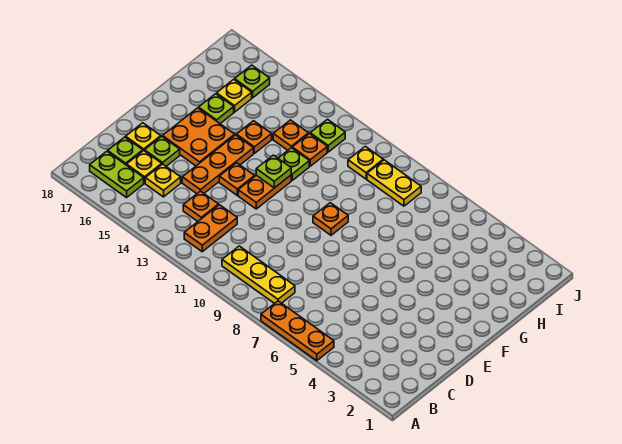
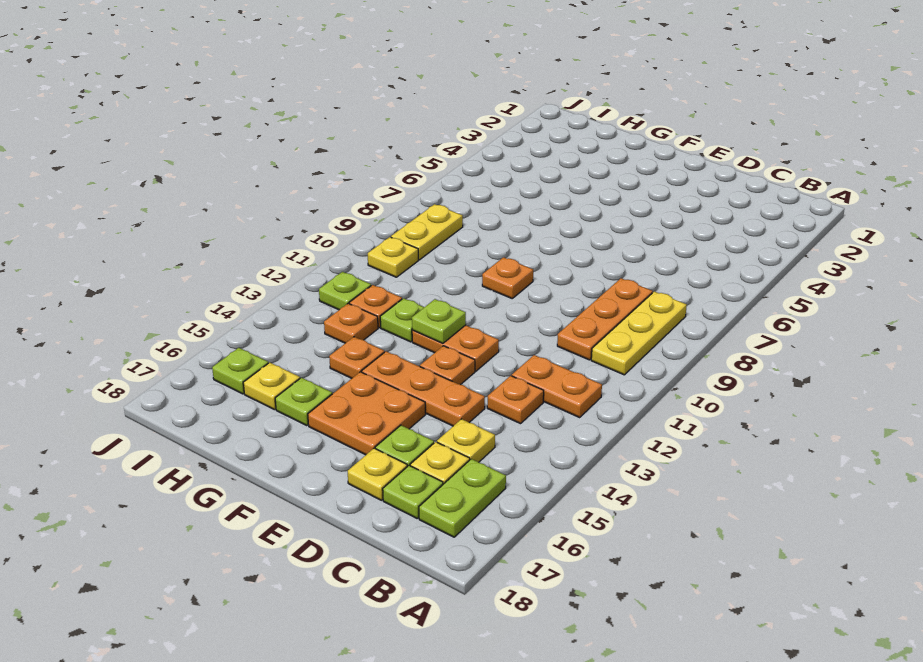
orange plate A5:A7 level 1 -> orange plate C8:C10 level 1

